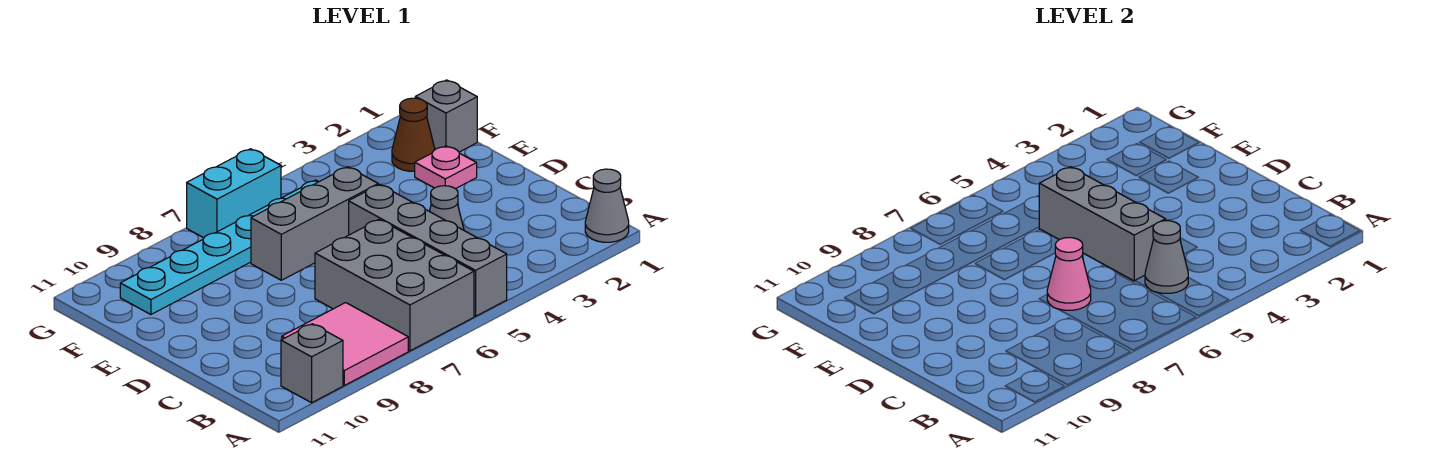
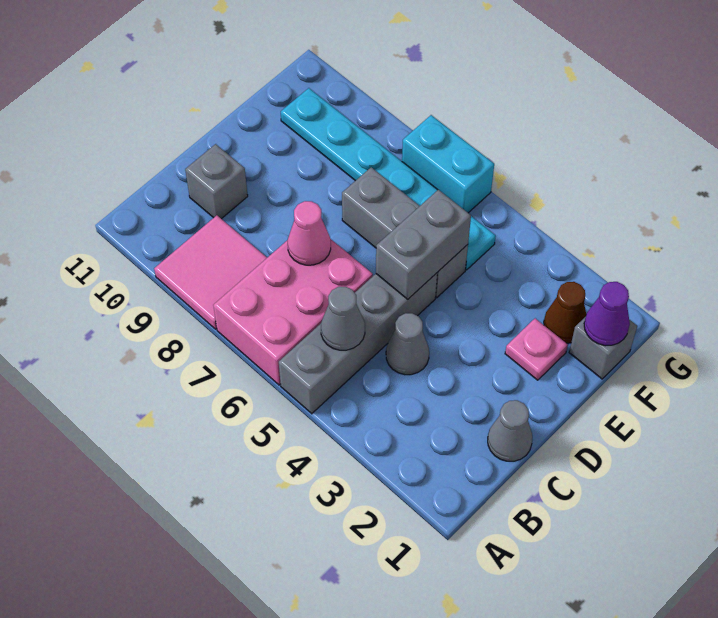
grey cone A1 level 1 -> grey cone C1 level 1
grey brick A6:C7 level 1 -> pink brick A6:C7 level 1
grey brick A10 level 1 -> grey brick C10 level 1
grey brick C5:E5 level 2 -> grey brick D5:E5 level 2
none -> purple cone F1 level 2

